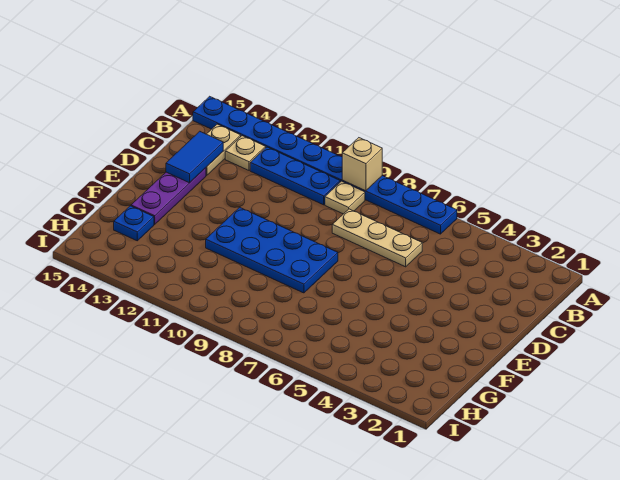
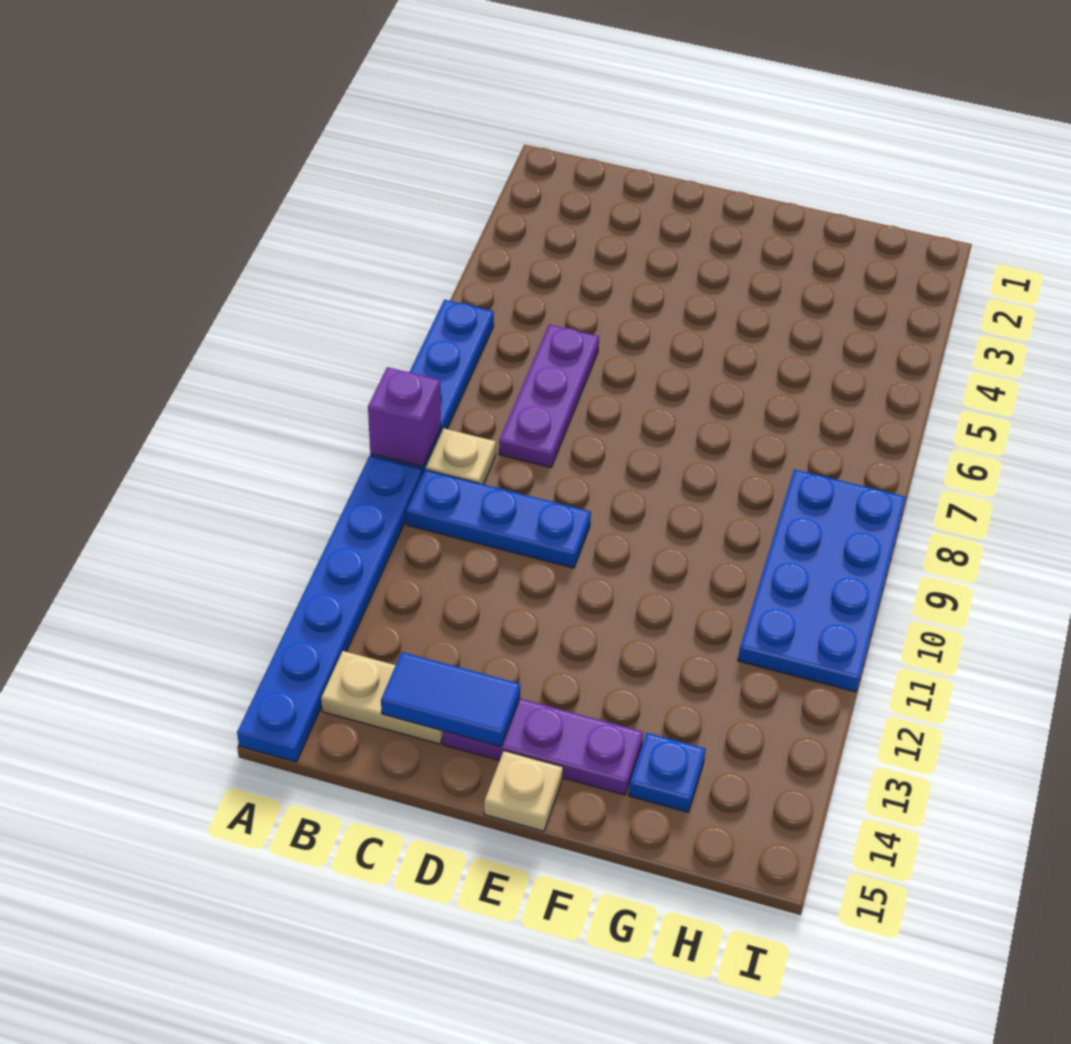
tan brick A9 level 2 -> purple brick A9 level 2
blue plate B10:B12 level 1 -> blue plate B10:D10 level 1
tan plate B13 level 1 -> tan plate E15 level 1
tan plate C6:C8 level 1 -> purple plate C6:C8 level 1
blue plate E8:F11 level 1 -> blue plate H8:I11 level 1

